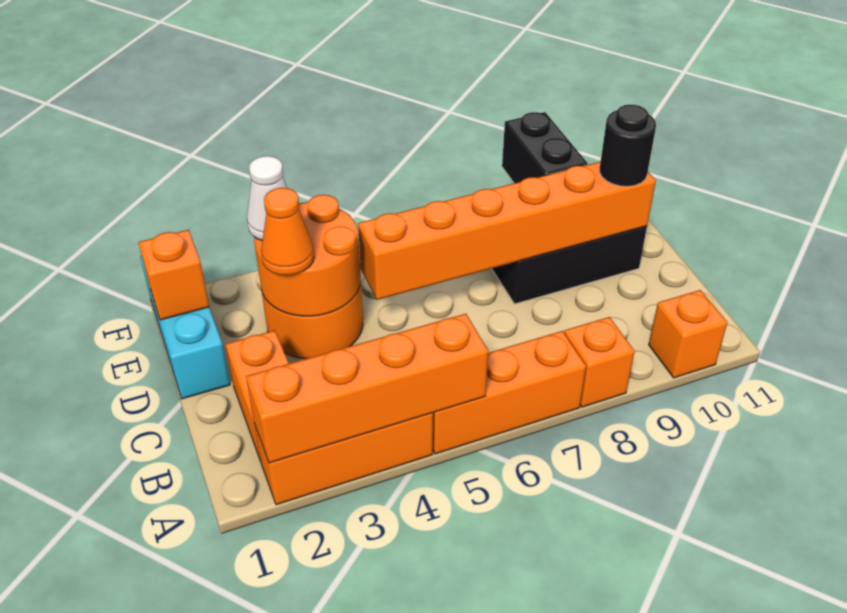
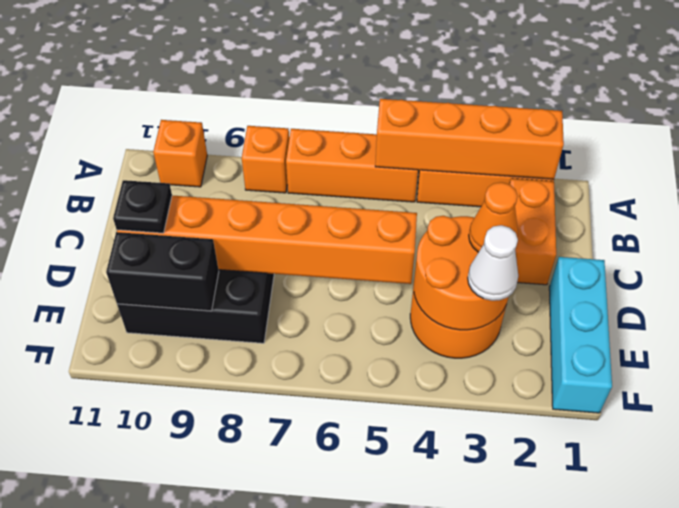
black round brick D10 level 3 -> black plate D10 level 3
orange brick E1 level 2 -> none
black brick E9:F9 level 2 -> black brick E9:E10 level 2

